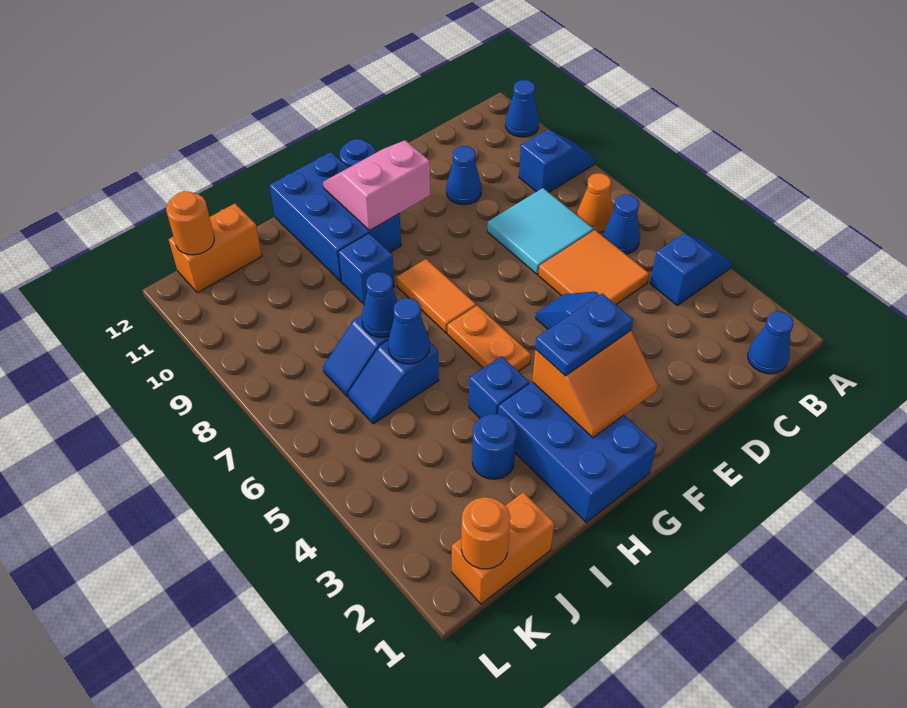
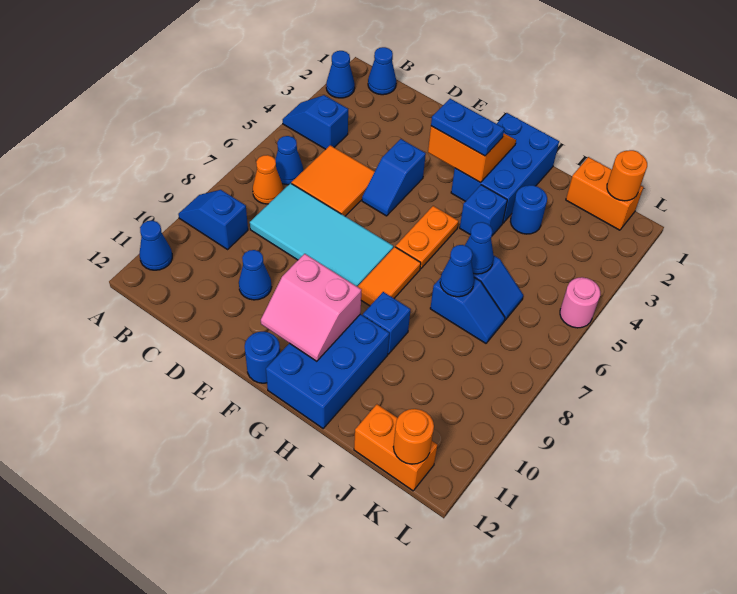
none -> blue cone A2 level 1
cyan tile C7:D8 level 1 -> cyan tile C7:F8 level 1
none -> pink round brick L5 level 1

